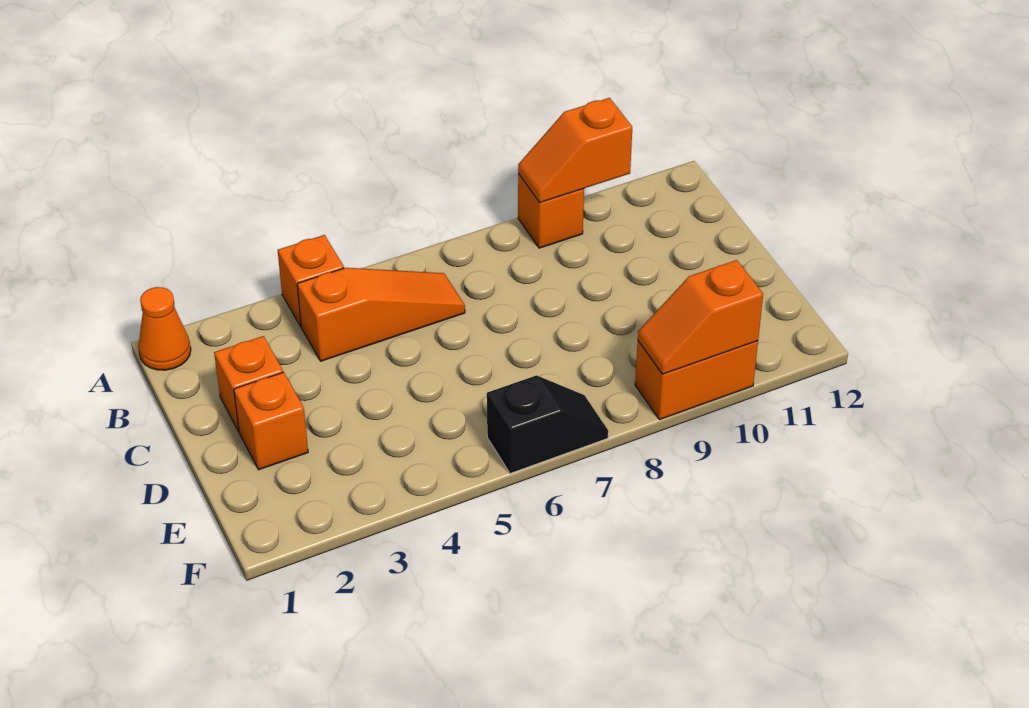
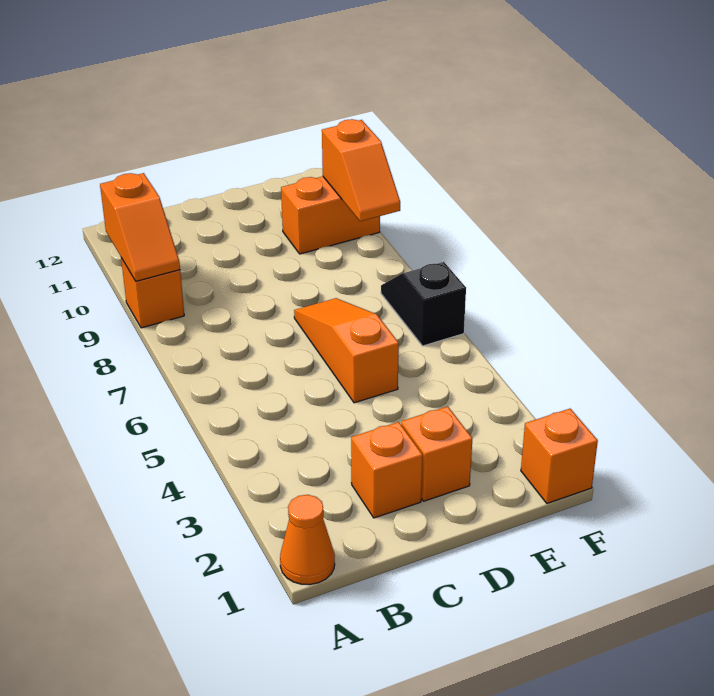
orange brick A4 level 1 -> orange brick F1 level 1
orange slope B4:B6 level 1 top 4 -> orange slope D5:D7 level 1 top 5
orange brick F9:F10 level 1 -> orange brick E10:F10 level 1

